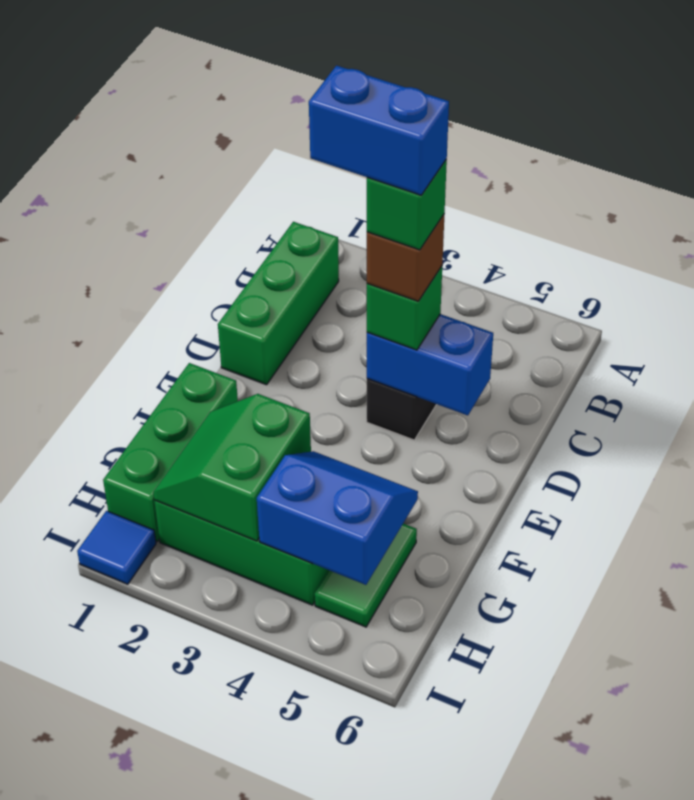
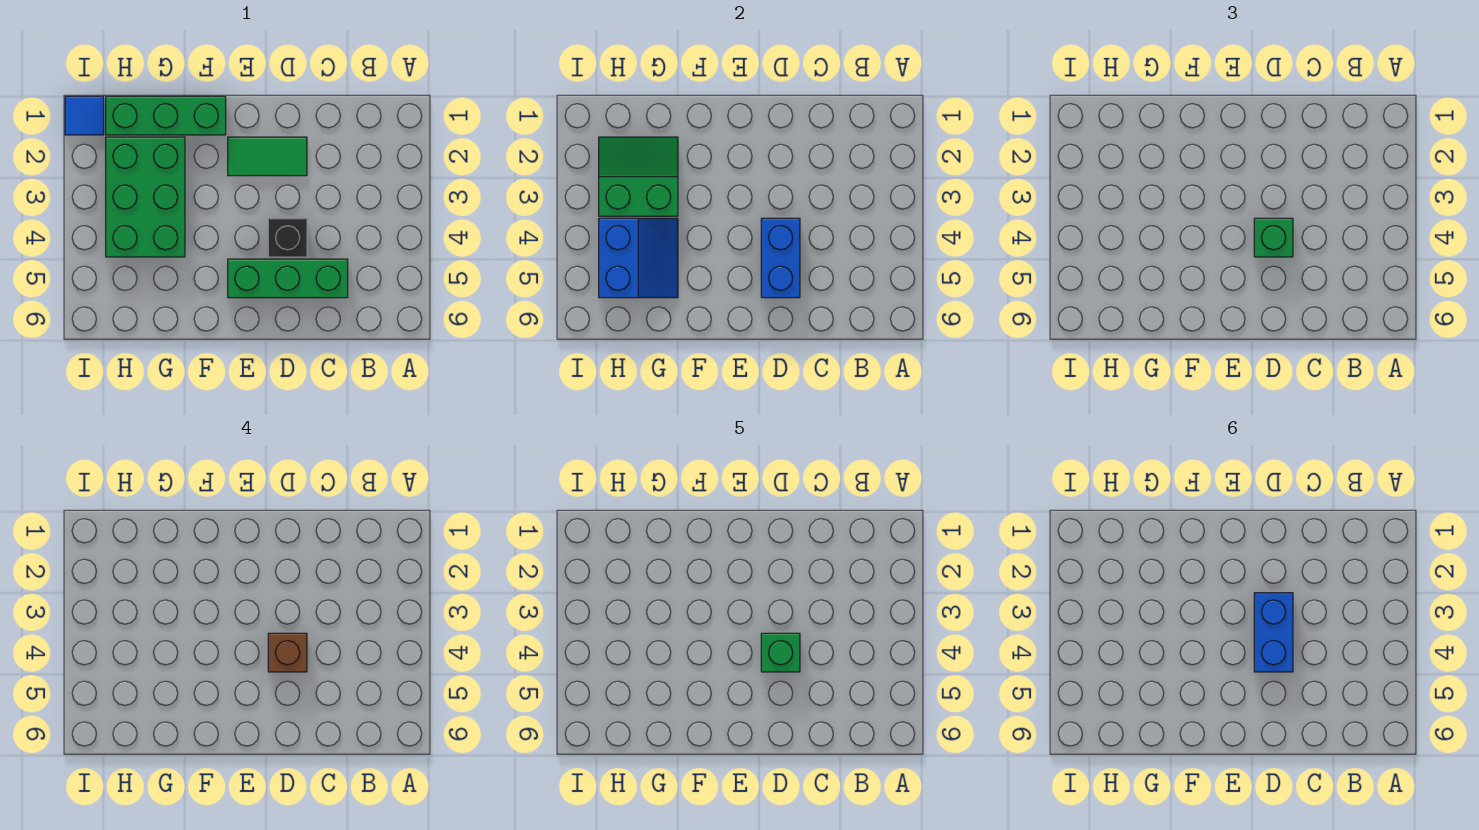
green brick B1:D1 level 1 -> green brick C5:E5 level 1
green tile G5:H5 level 1 -> green tile D2:E2 level 1

